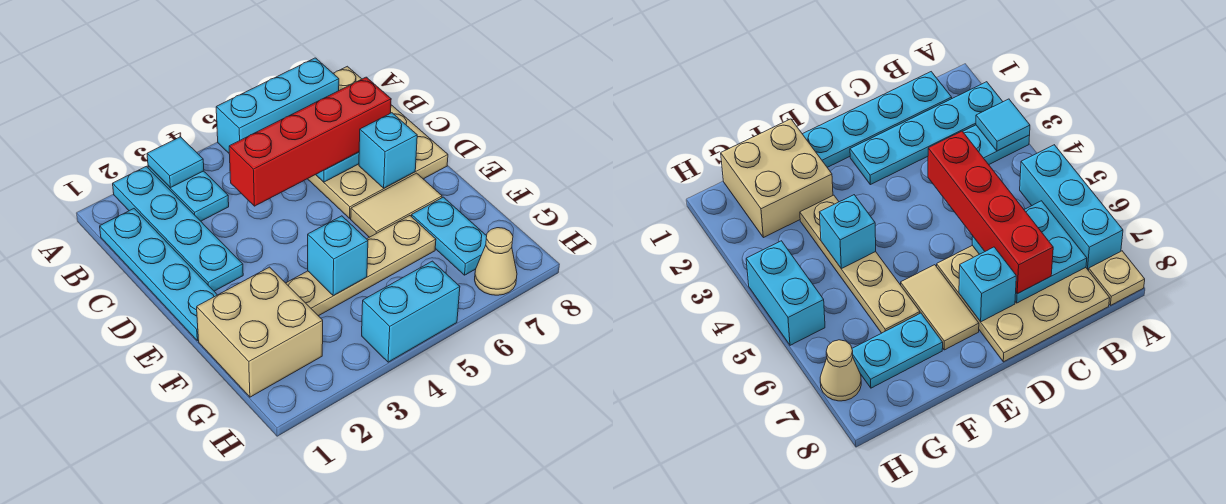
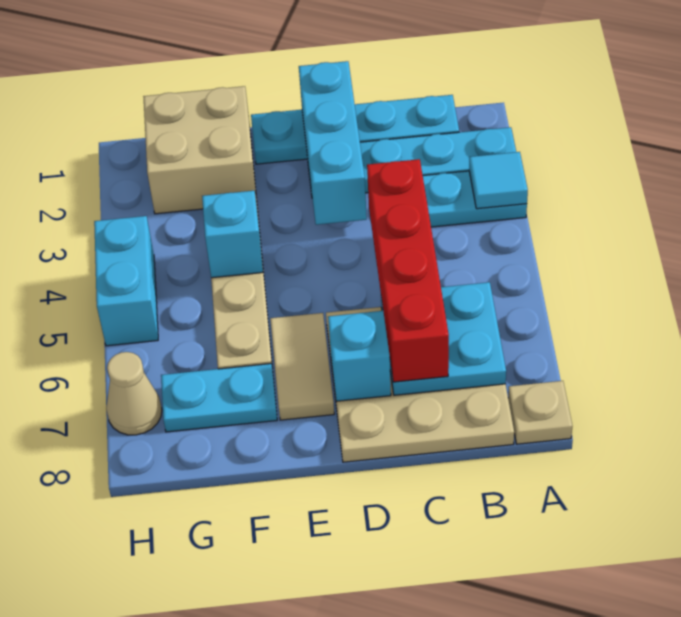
cyan brick A5:A7 level 1 -> cyan brick D1:D3 level 2

